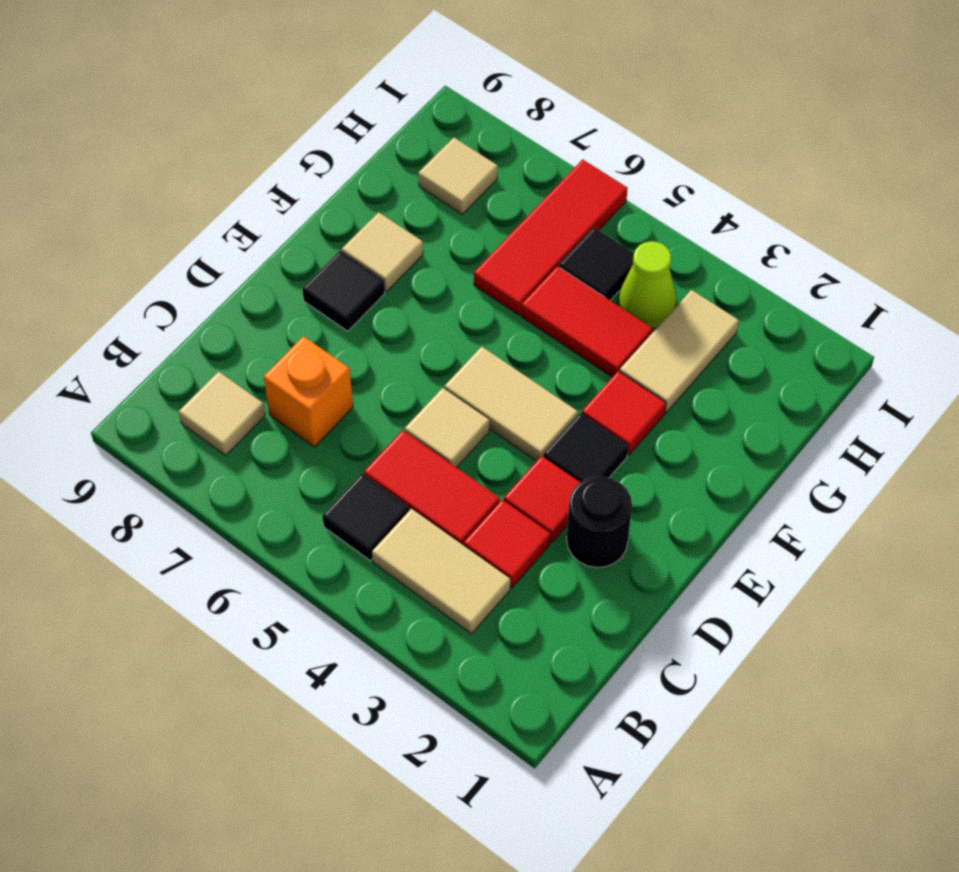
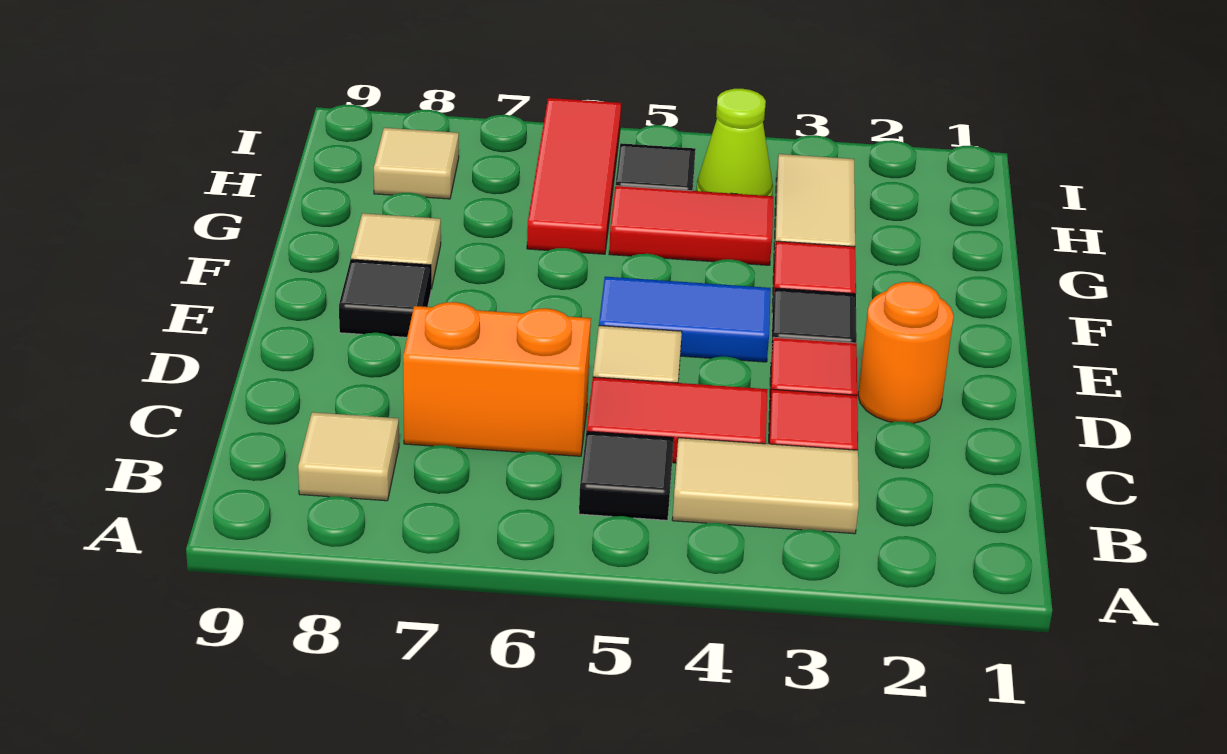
orange brick C7 level 1 -> orange brick C6:C7 level 1
black round brick D2 level 1 -> orange round brick D2 level 1
tan tile E4:E5 level 1 -> blue tile E4:E5 level 1

